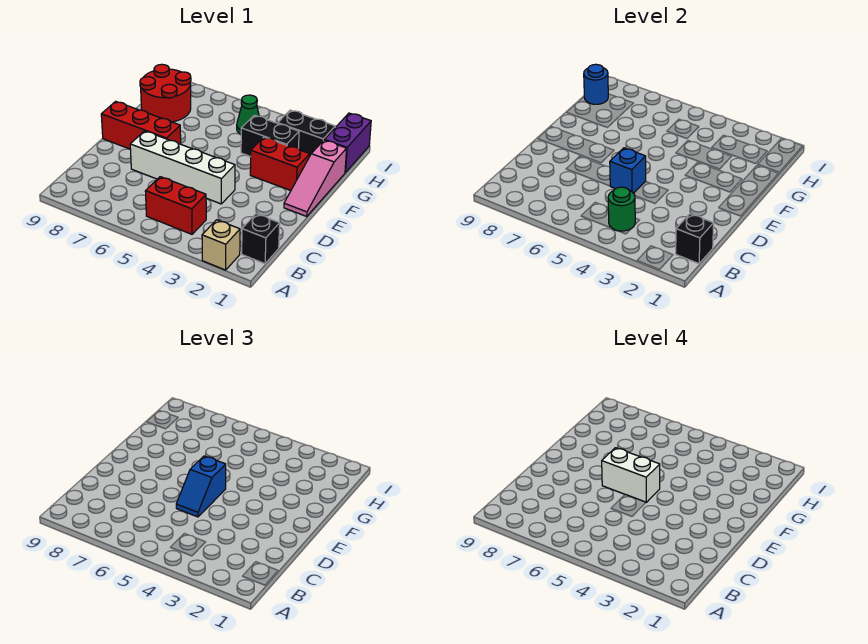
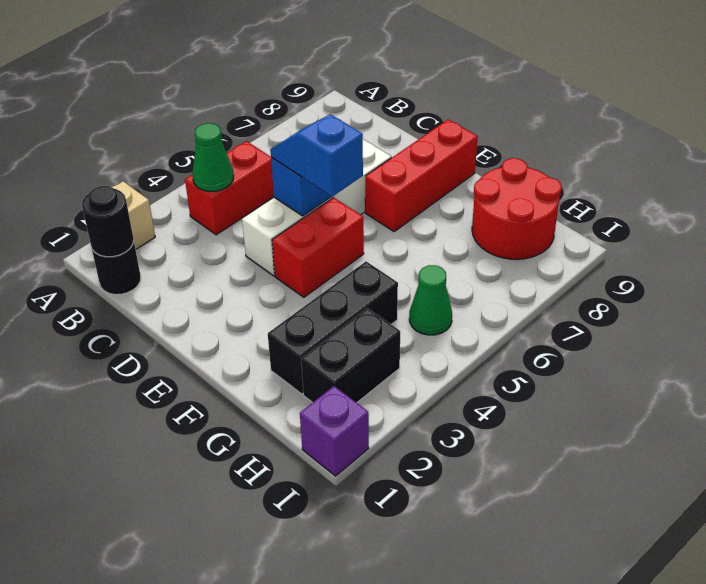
black brick B1 level 1 -> black round brick B1 level 1
black brick B1 level 2 -> black round brick B1 level 2
green round brick B4 level 2 -> green cone B4 level 2
pink slope E1:G1 level 1 top G -> none
white brick E5:E6 level 4 -> none
red brick F2:F3 level 1 -> red brick E4:E5 level 1
black brick G3:G4 level 1 -> black brick G2:G4 level 1
purple brick H1:I1 level 1 -> purple brick I1 level 1
blue round brick H9 level 2 -> none

